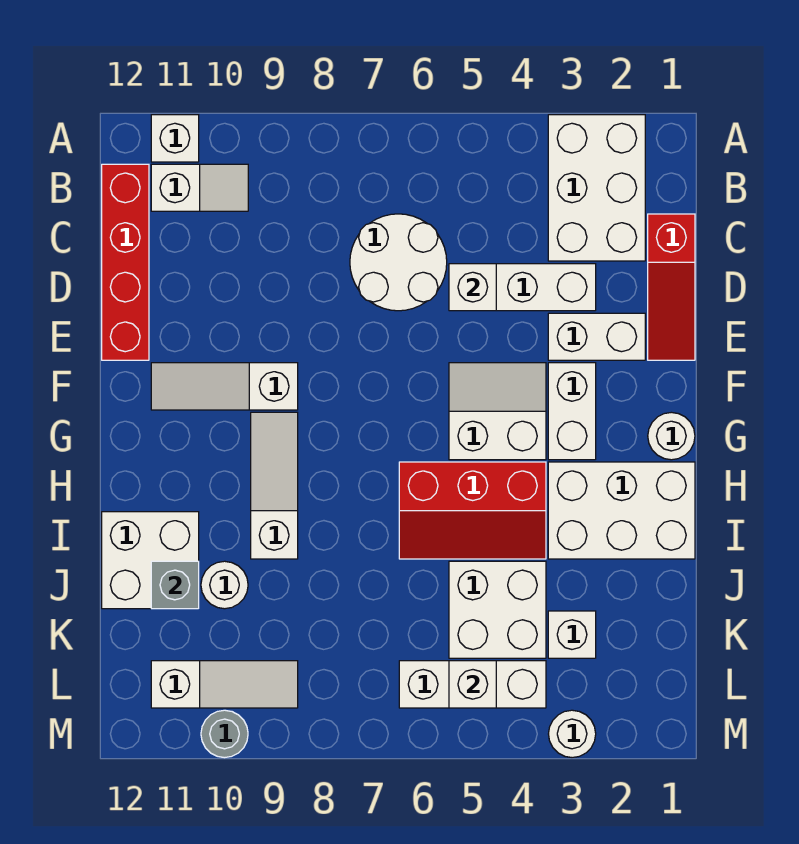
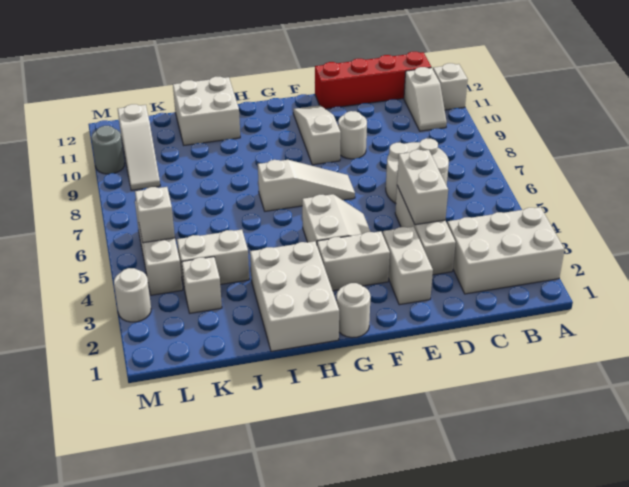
red slope C1:E1 level 1 top C -> none
white brick D5 level 2 -> white brick D4:D5 level 2
white slope G9:I9 level 1 top I -> white slope F7:H7 level 1 top H
red slope H4:I6 level 1 top H -> none
white brick J4:K5 level 1 -> white brick J4:K4 level 1
white round brick J10 level 1 -> white round brick E9 level 1
grey brick J11 level 2 -> none

